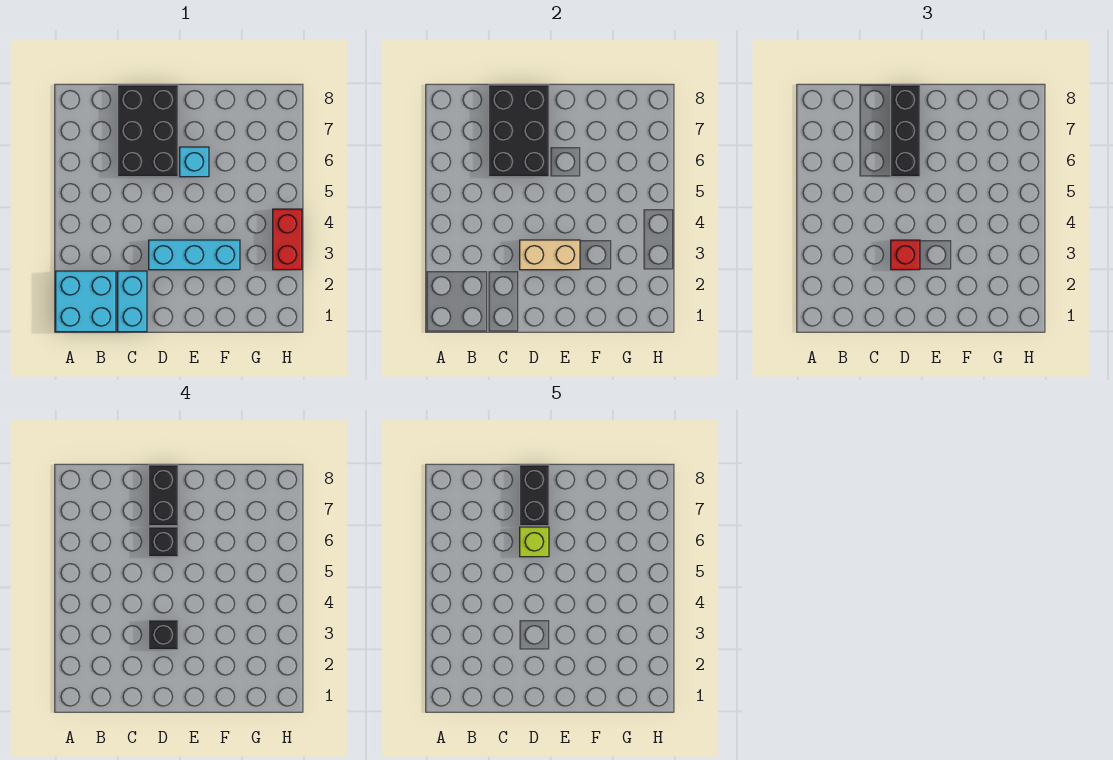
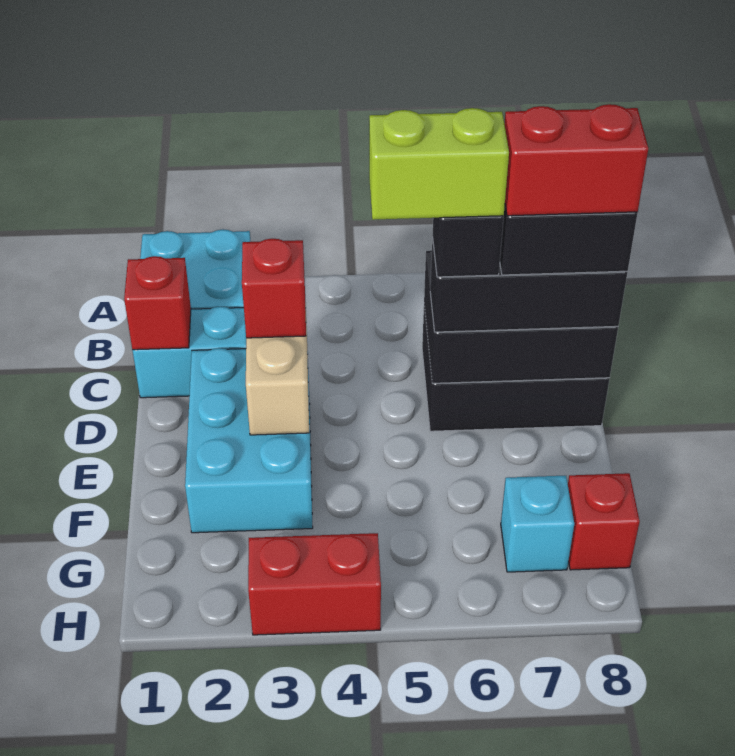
none -> red brick C1 level 2
cyan brick D3:F3 level 1 -> cyan brick D2:F3 level 1
black brick D3 level 4 -> none
lime brick D6 level 5 -> lime brick D5:D6 level 5
black brick D7:D8 level 5 -> red brick D7:D8 level 5
cyan brick E6 level 1 -> cyan brick G7 level 1
none -> red brick G8 level 1

